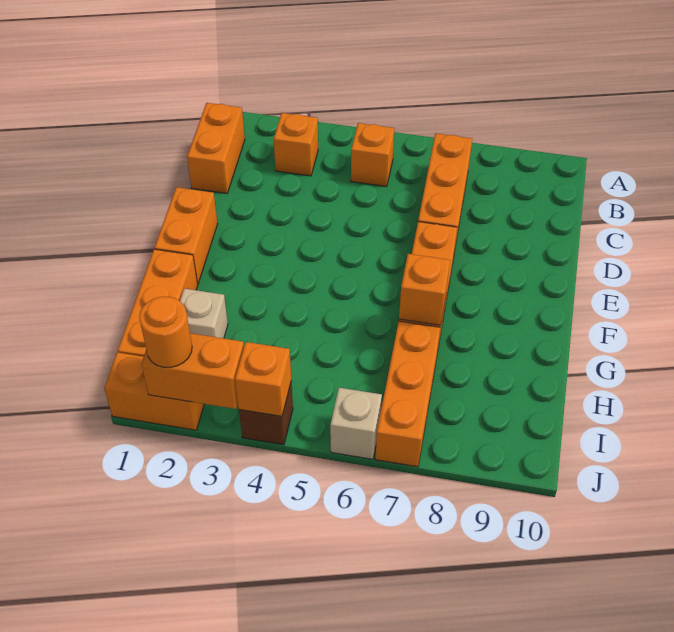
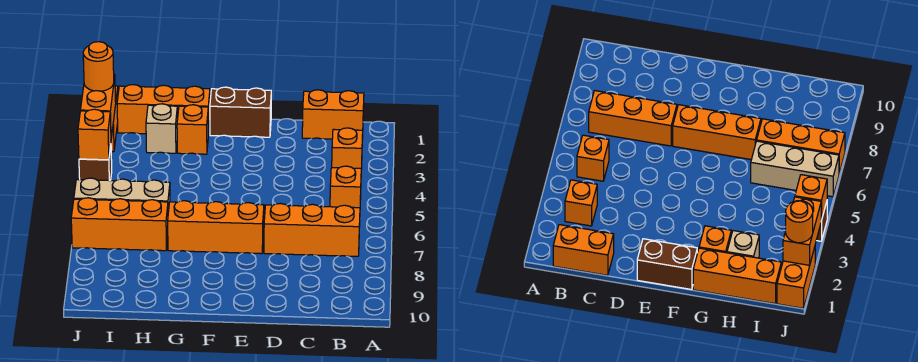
orange brick E1:F1 level 1 -> brown brick E1:F1 level 1
orange brick G7 level 2 -> orange brick G2 level 1
tan brick J6 level 1 -> tan brick H6:J6 level 1

